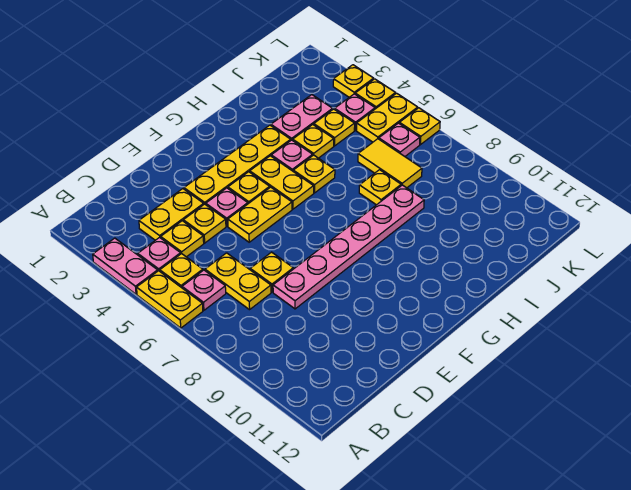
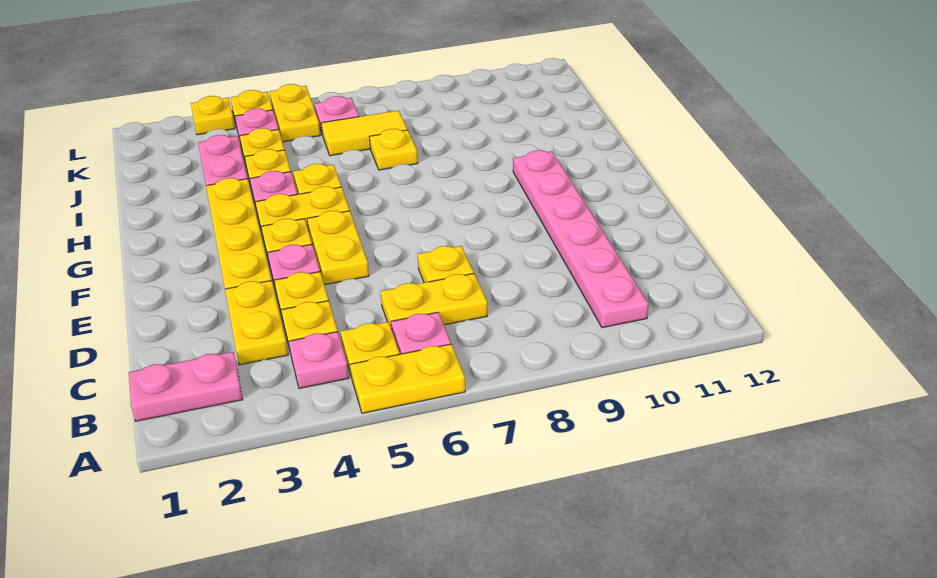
pink plate A3:A4 level 1 -> pink plate B1:B2 level 1
pink plate D8:I8 level 1 -> pink plate B10:G10 level 1
yellow plate L6 level 1 -> none

